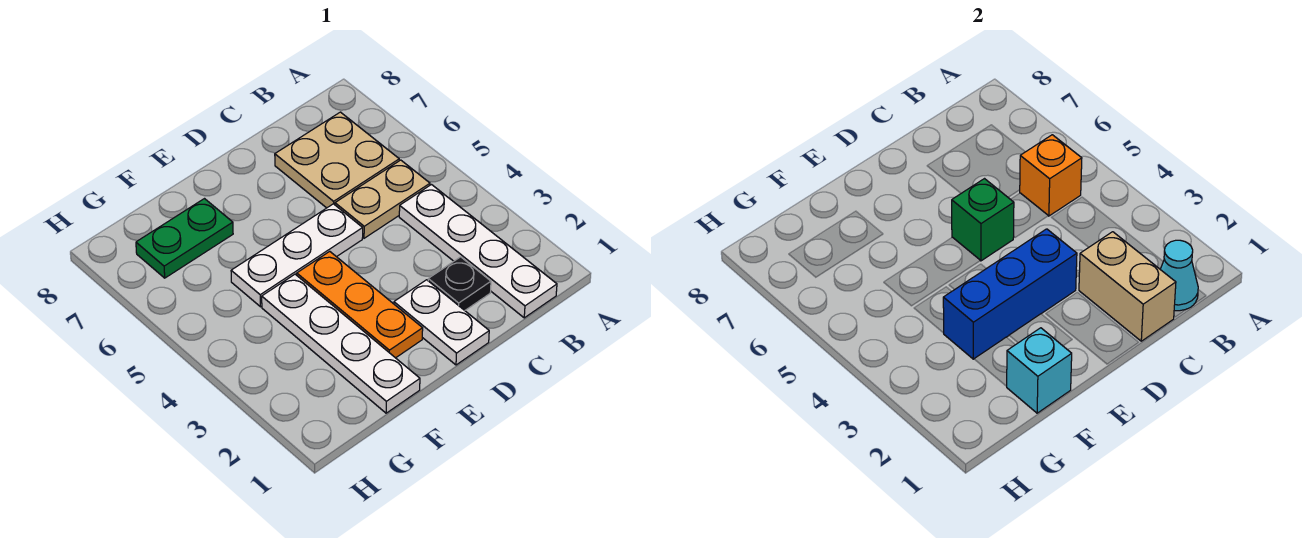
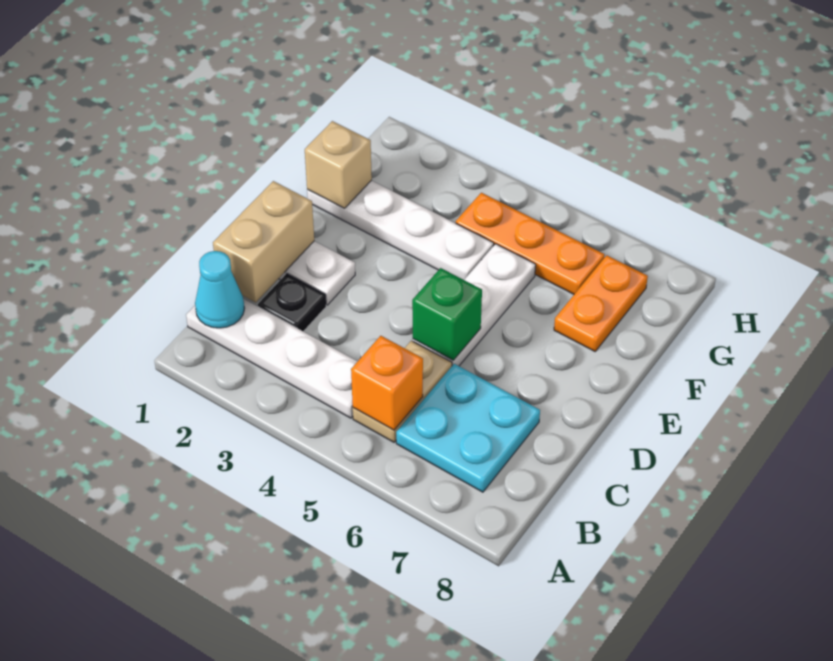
tan plate B6:C7 level 1 -> cyan plate B6:C7 level 1
tan brick C1:C2 level 2 -> tan brick C1:D1 level 2
blue brick D3:F3 level 2 -> none
orange plate E2:E4 level 1 -> orange plate G4:G6 level 1
cyan brick F1 level 2 -> tan brick F1 level 2
green plate F7:G7 level 1 -> orange plate F7:G7 level 1

